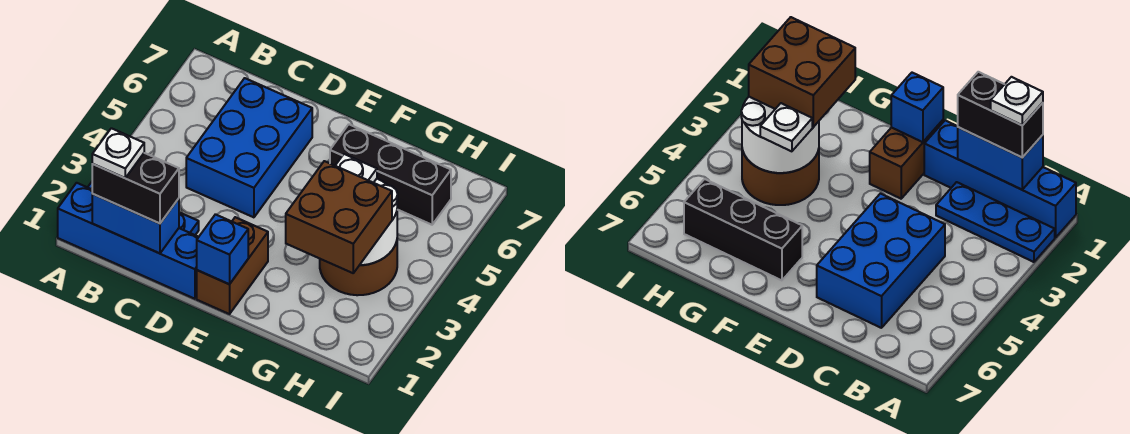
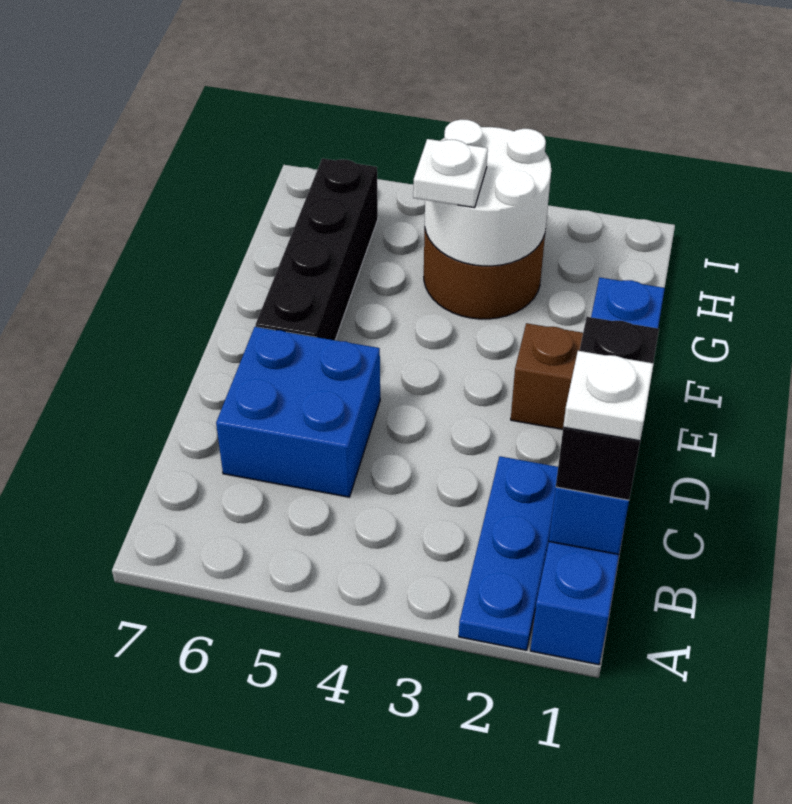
blue brick C4:D6 level 1 -> blue brick C5:D6 level 1
black brick F6:H6 level 1 -> black brick E6:H6 level 1
brown brick G2:H3 level 3 -> none

